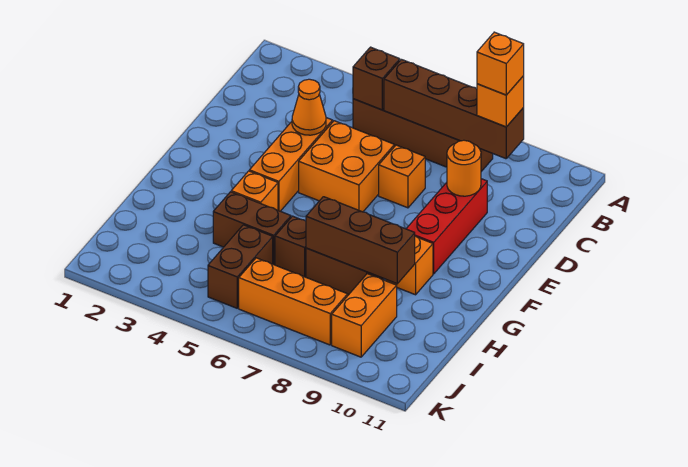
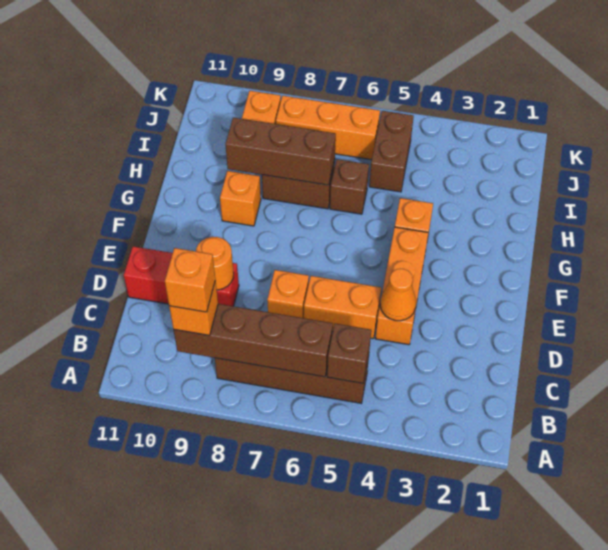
orange brick D5:E6 level 1 -> orange brick D5:D6 level 1
red brick D9:F9 level 1 -> red brick D9:D11 level 1
brown brick H4:H5 level 1 -> none

